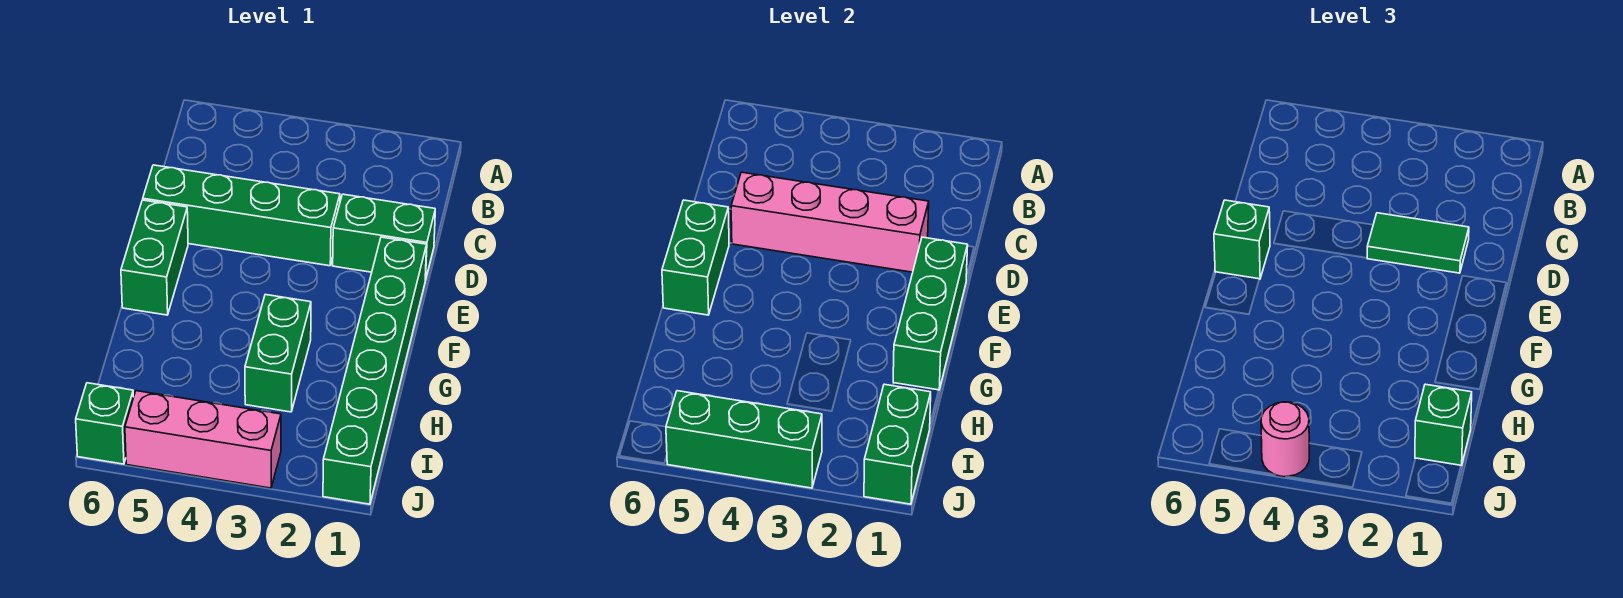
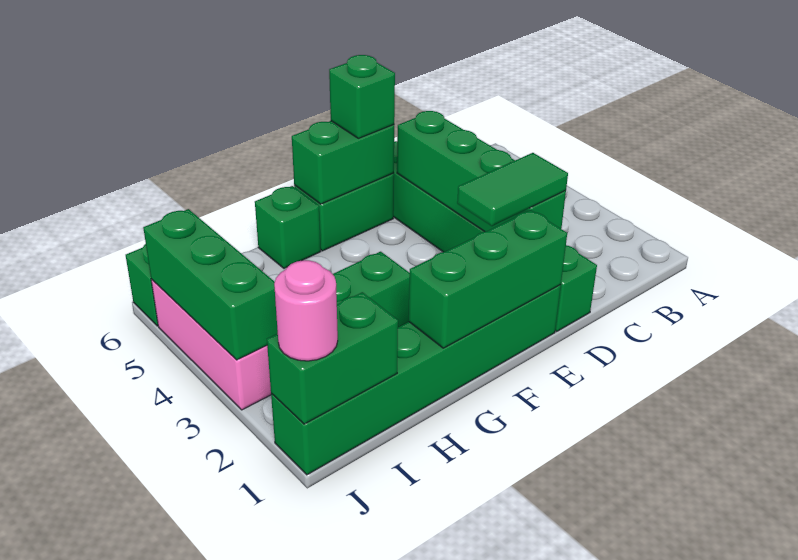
pink brick D2:D5 level 2 -> green brick D2:D5 level 2
green tile D2:D3 level 3 -> green tile D2:E2 level 3
green brick I1 level 3 -> green brick G6 level 1
pink round brick J4 level 3 -> pink round brick J1 level 3

